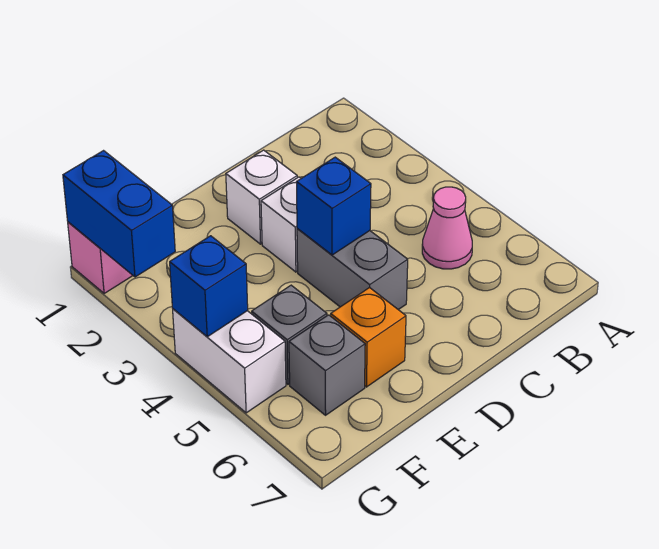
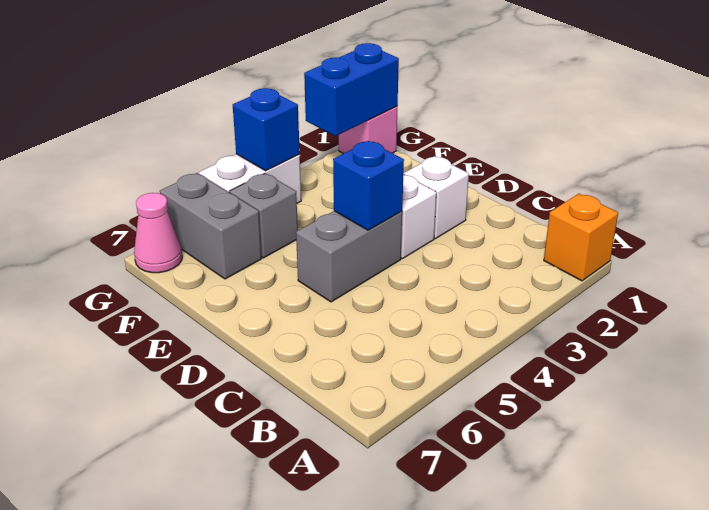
pink cone B5 level 1 -> pink cone G7 level 1
orange brick E6 level 1 -> orange brick A1 level 1
grey brick F6 level 1 -> grey brick F6:G6 level 1

